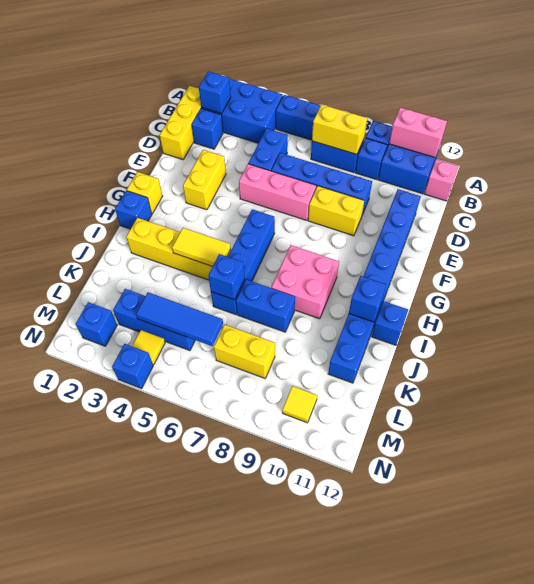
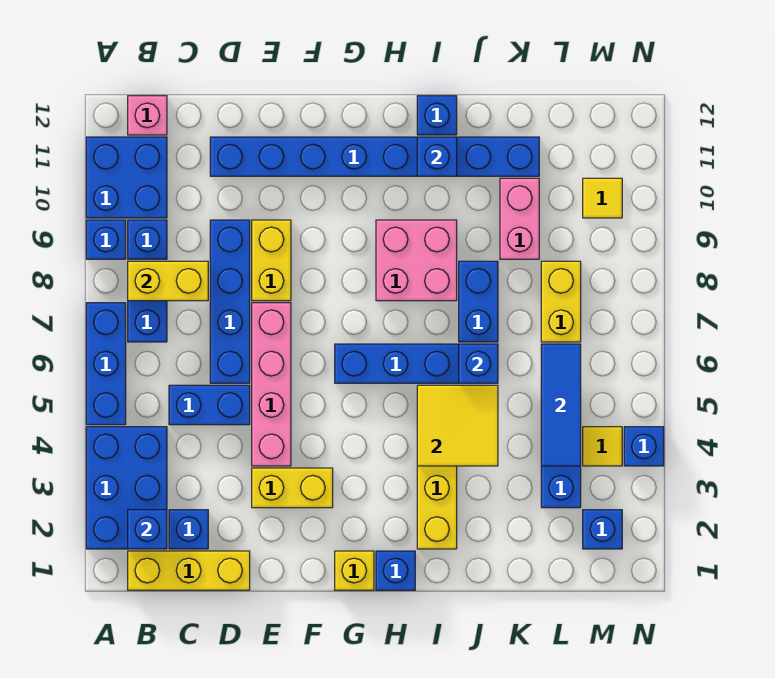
pink brick A10:A11 level 2 -> pink brick K9:K10 level 1
yellow brick B7:B8 level 2 -> yellow brick B8:C8 level 2
pink brick E5:E7 level 1 -> pink brick E4:E7 level 1
yellow tile I4:I5 level 2 -> yellow tile I4:J5 level 2

